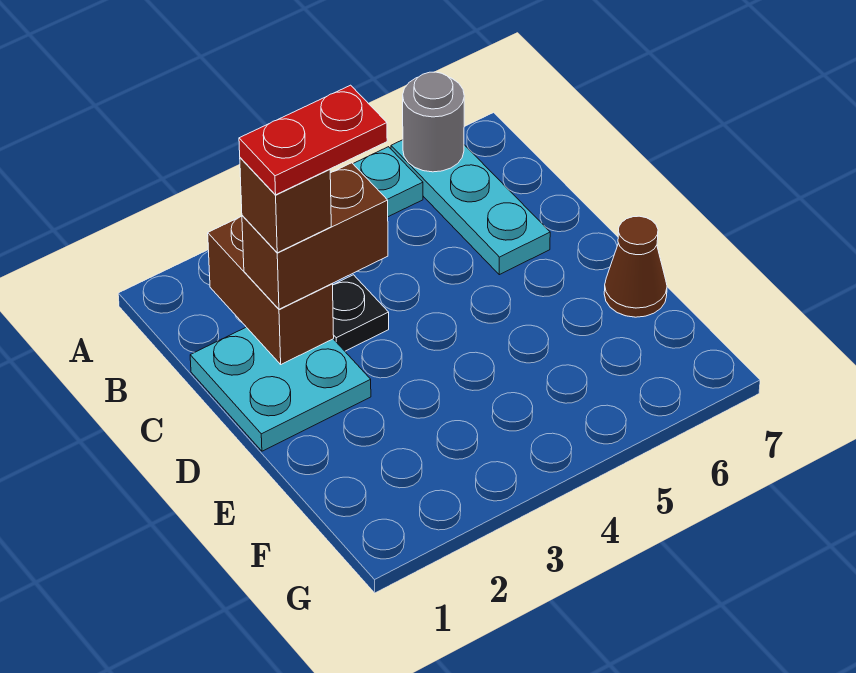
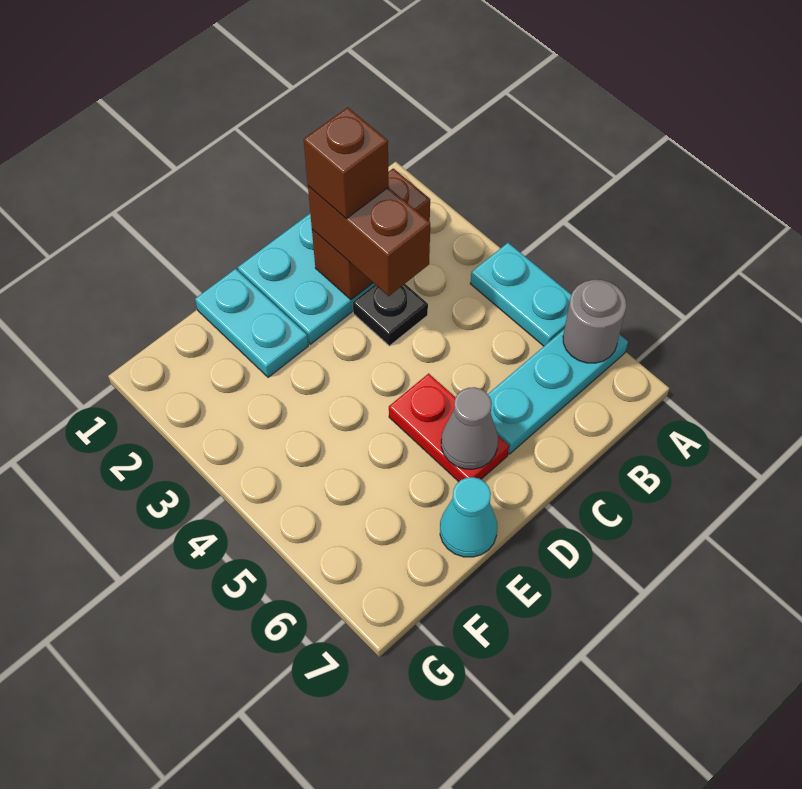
red plate C2:C3 level 5 -> red plate D5:D6 level 1
none -> grey cone D6 level 2
none -> cyan plate E1:E2 level 1
brown cone E7 level 1 -> cyan cone E7 level 1

